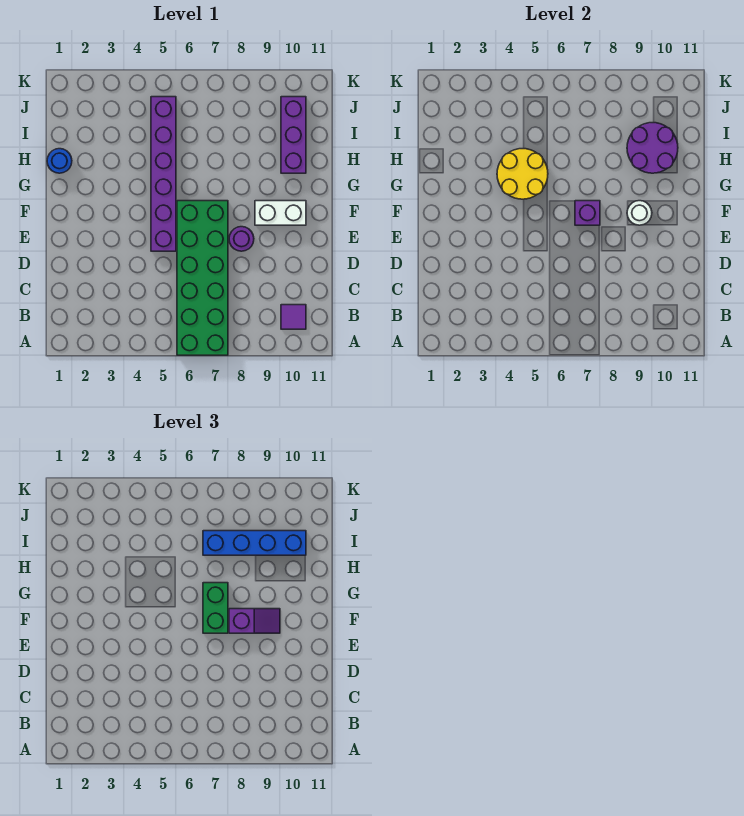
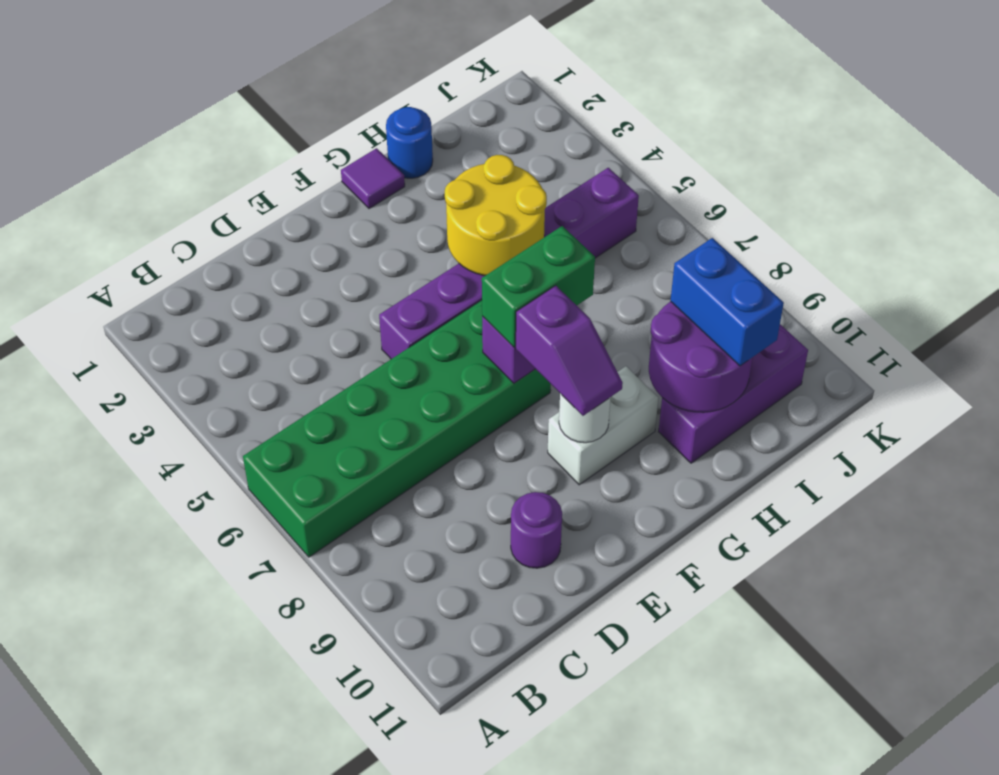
purple tile B10 level 1 -> purple tile G1 level 1
purple round brick E8 level 1 -> purple round brick D10 level 1
white brick F9:F10 level 1 -> white brick F9:G9 level 1
blue brick I7:I10 level 3 -> blue brick I9:I10 level 3

